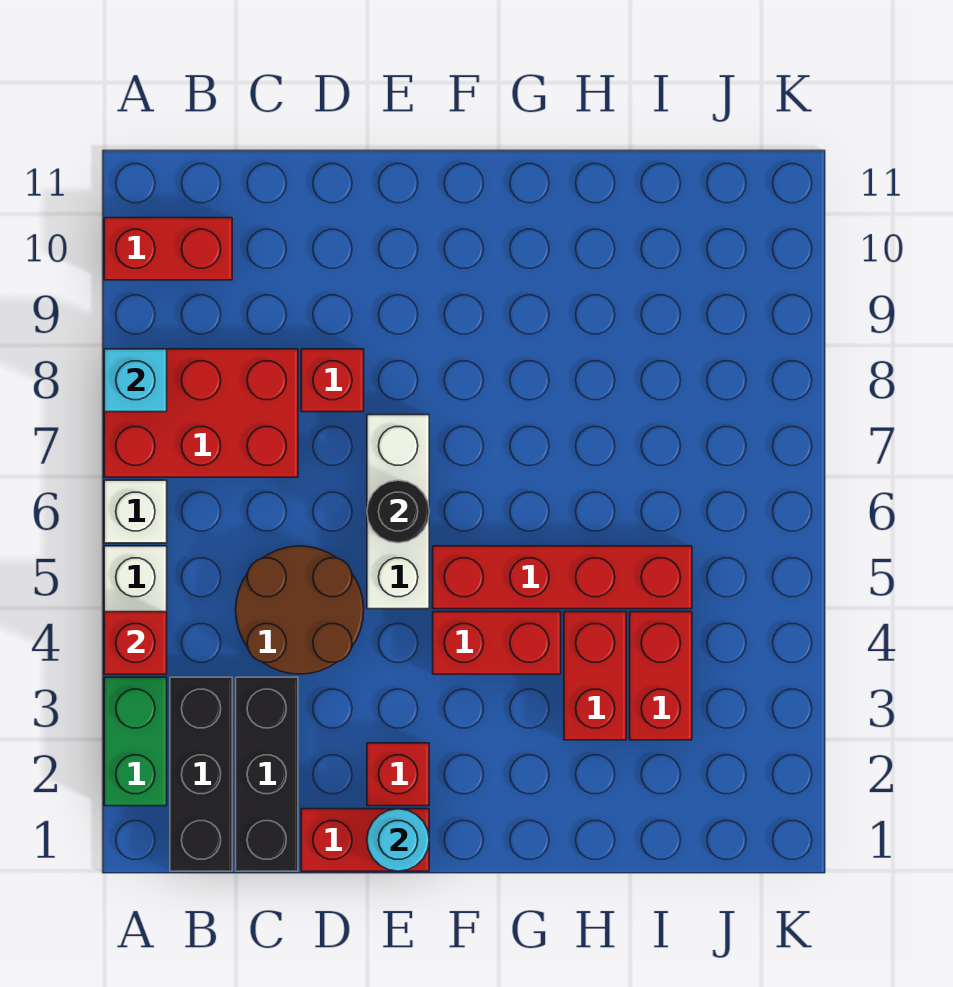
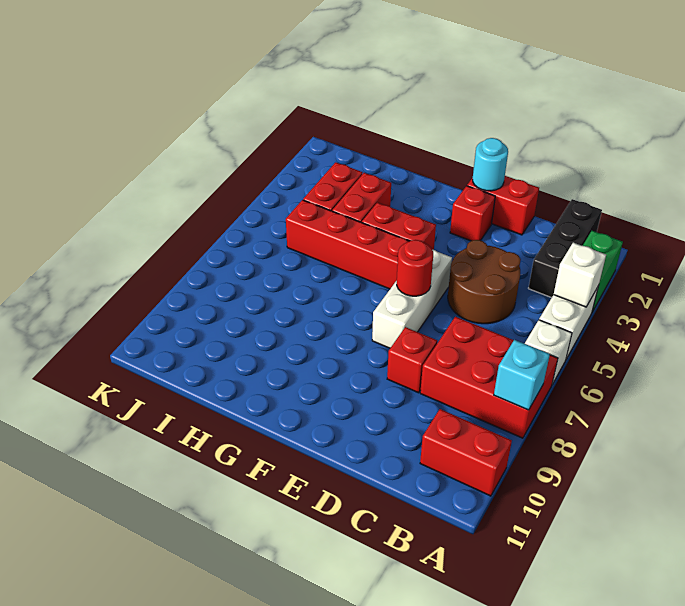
red brick A4 level 2 -> white brick A4 level 2
black brick C1:C3 level 1 -> none
black round brick E6 level 2 -> red round brick E6 level 2

